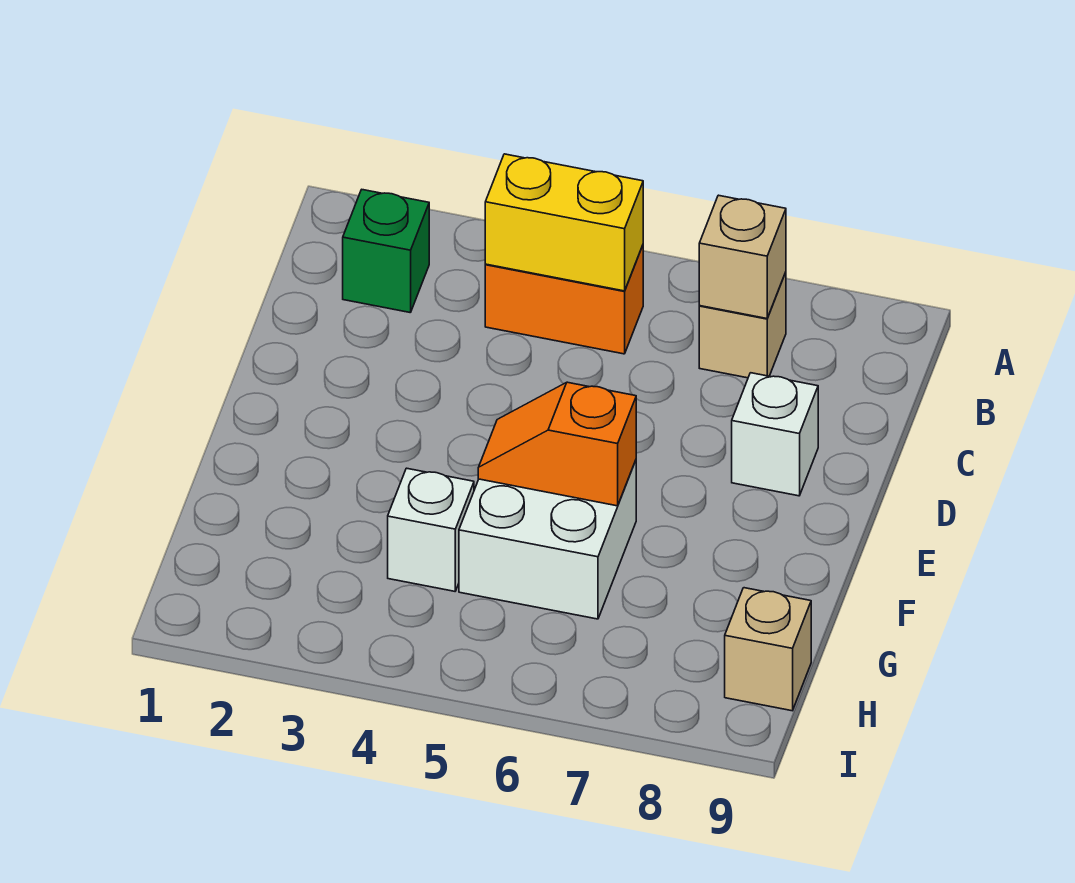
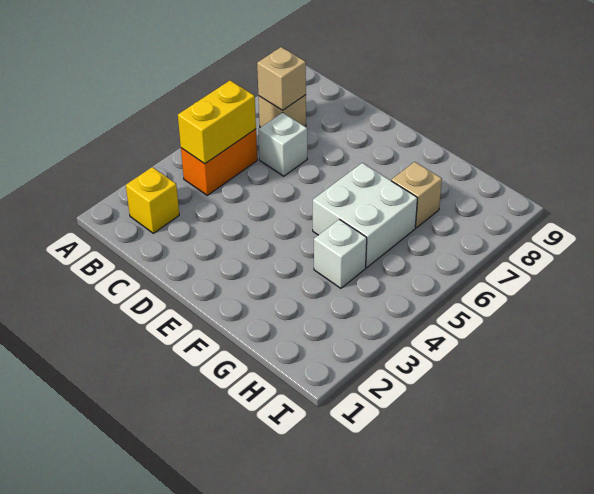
green brick B2 level 1 -> yellow brick B2 level 1
white brick D8 level 1 -> white brick C6 level 1
orange slope F5:F6 level 2 top 6 -> none
tan brick H9 level 1 -> tan brick G7 level 1

